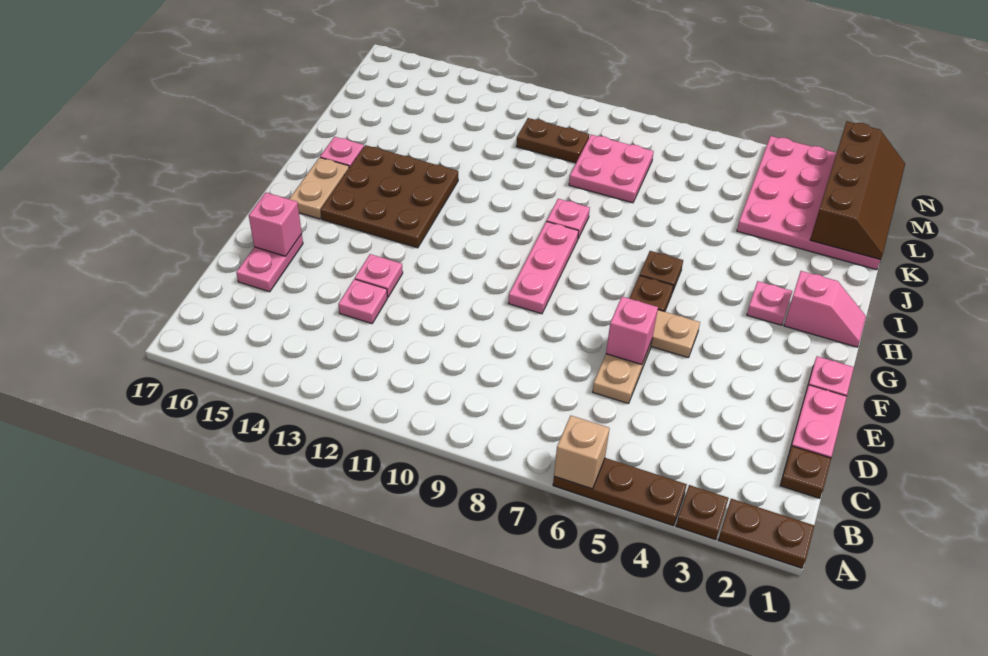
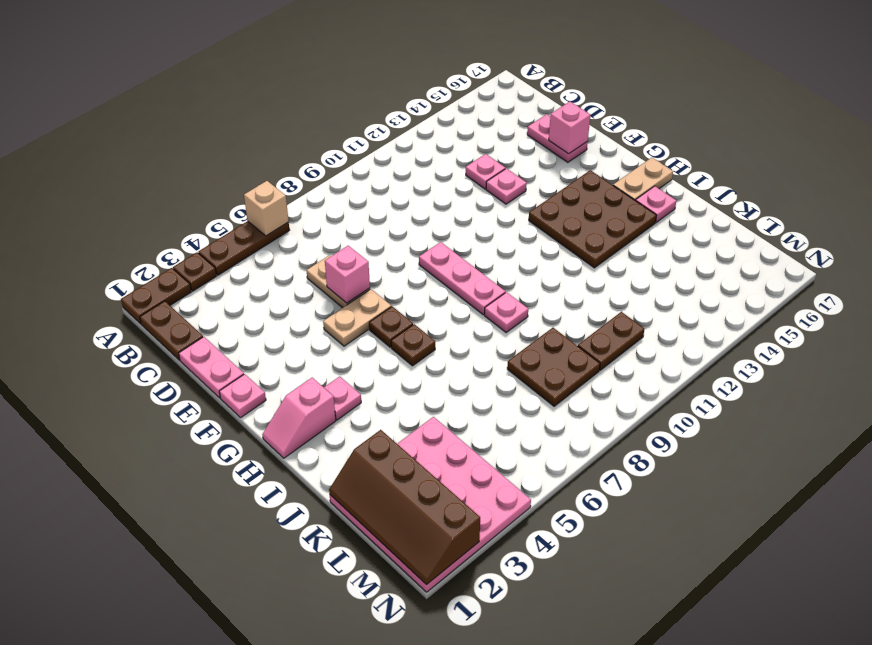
brown plate C1 level 1 -> brown plate B1:C1 level 1
tan plate G16:H16 level 1 -> tan plate H16:H17 level 1
pink plate K8:L9 level 1 -> brown plate K8:L9 level 1

